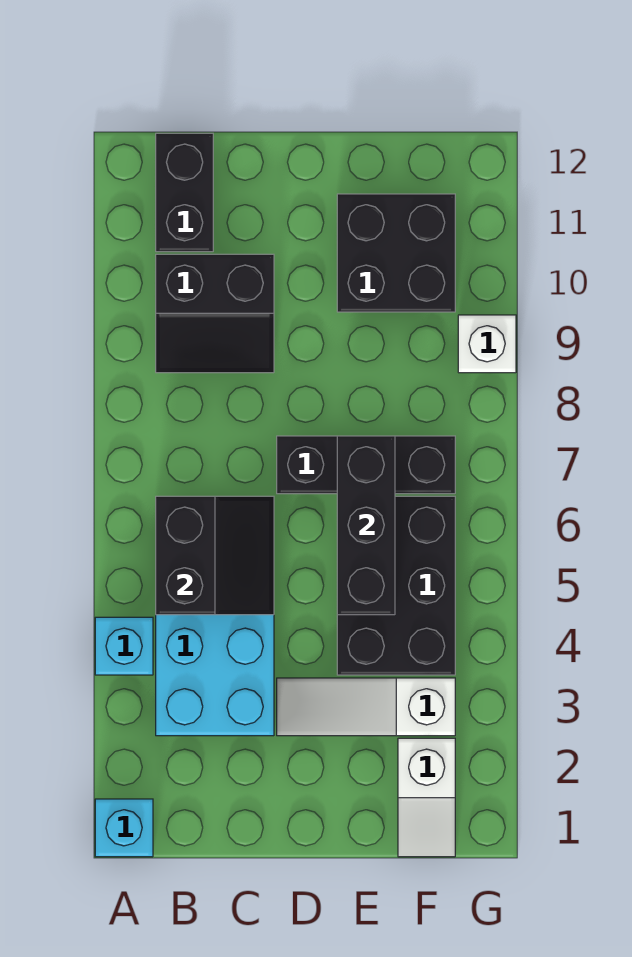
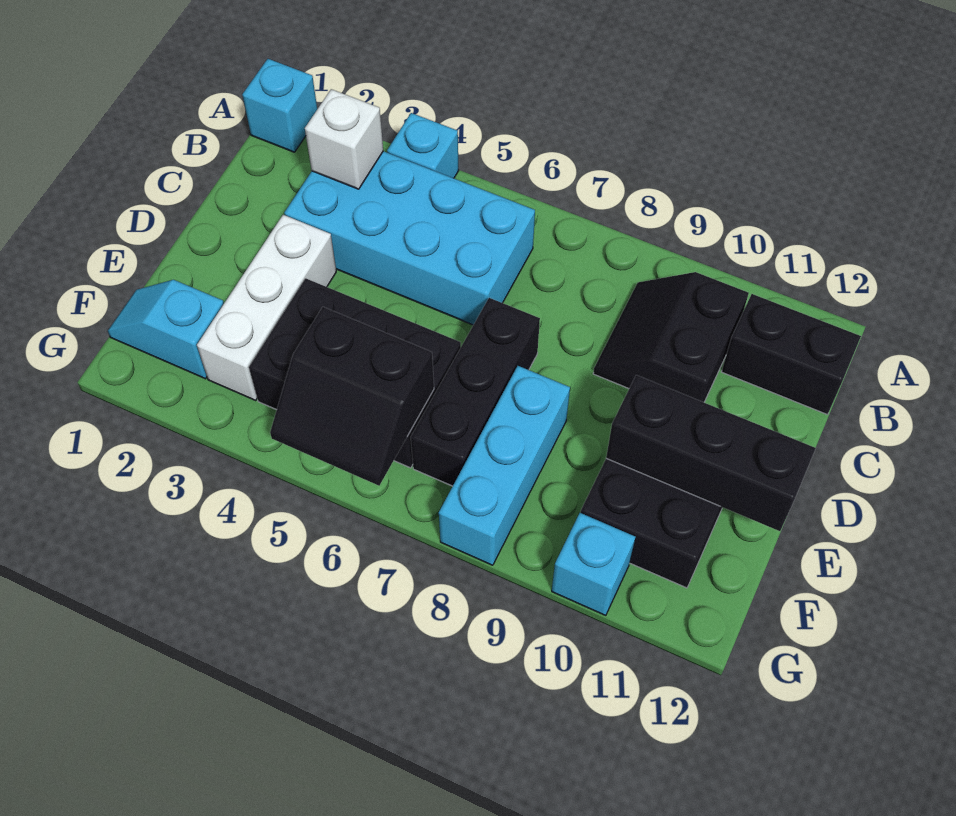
black slope B5:C6 level 2 top B -> black slope F5:G6 level 2 top F
white slope D3:F3 level 1 top F -> white brick D3:F3 level 1
black brick E5:E7 level 2 -> black brick E10:E12 level 2
none -> cyan brick E8:G8 level 1
white slope F1:F2 level 1 top 2 -> cyan slope F1:F2 level 1 top 2
white brick G9 level 1 -> white brick B3 level 2
none -> cyan brick G10 level 1

